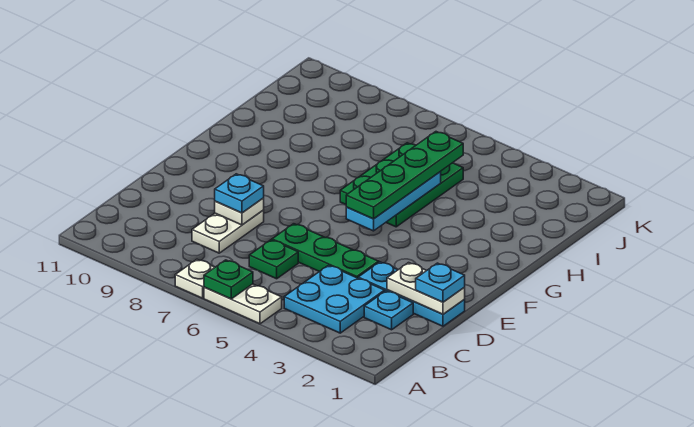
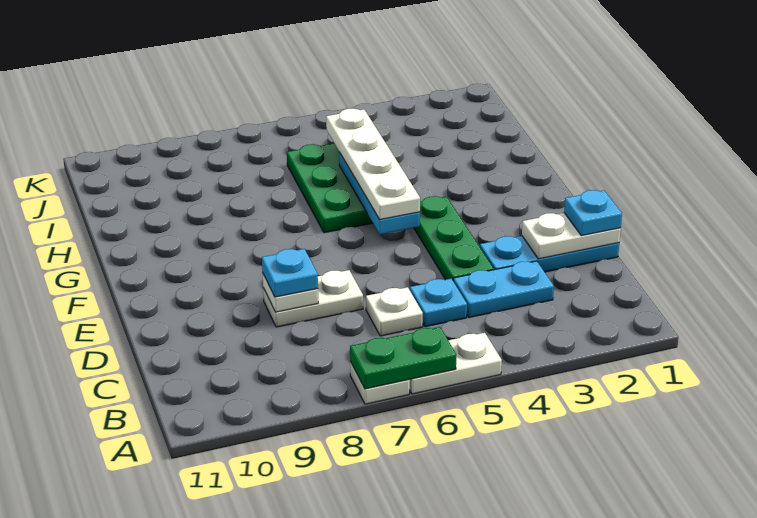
green plate A6 level 2 -> green plate A6:A7 level 2
cyan plate B3:C4 level 1 -> cyan plate C3:C4 level 1
cyan plate C2 level 1 -> cyan plate C5 level 1
green plate C6 level 1 -> white plate C6 level 1
white plate C8:D8 level 1 -> white plate D7:D8 level 1
green plate D4:D6 level 1 -> green plate D4:F4 level 1
green plate F5:I5 level 3 -> white plate F5:I5 level 3

